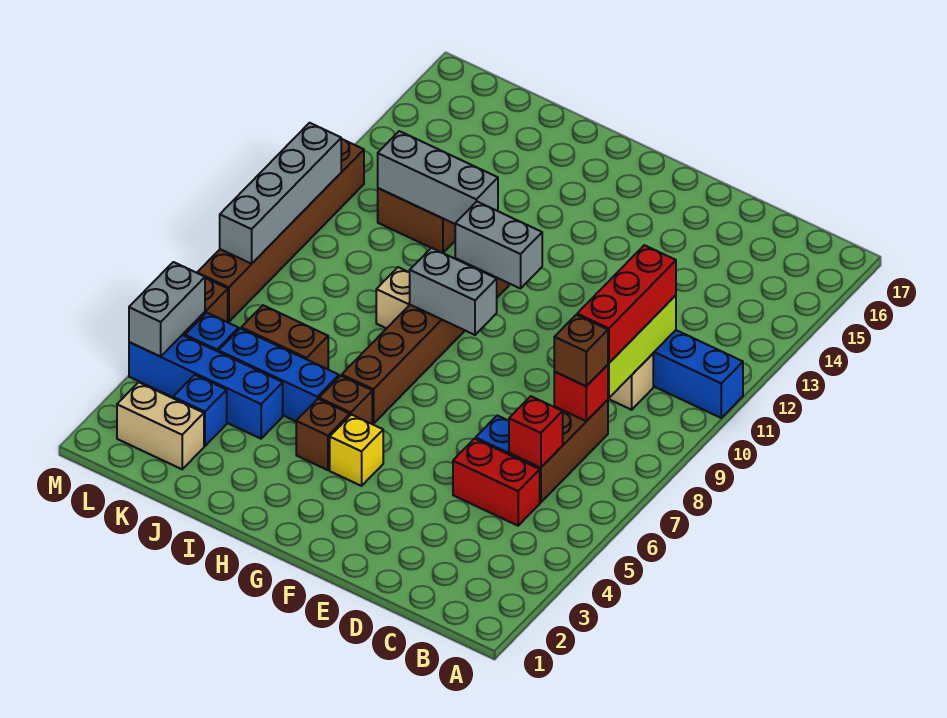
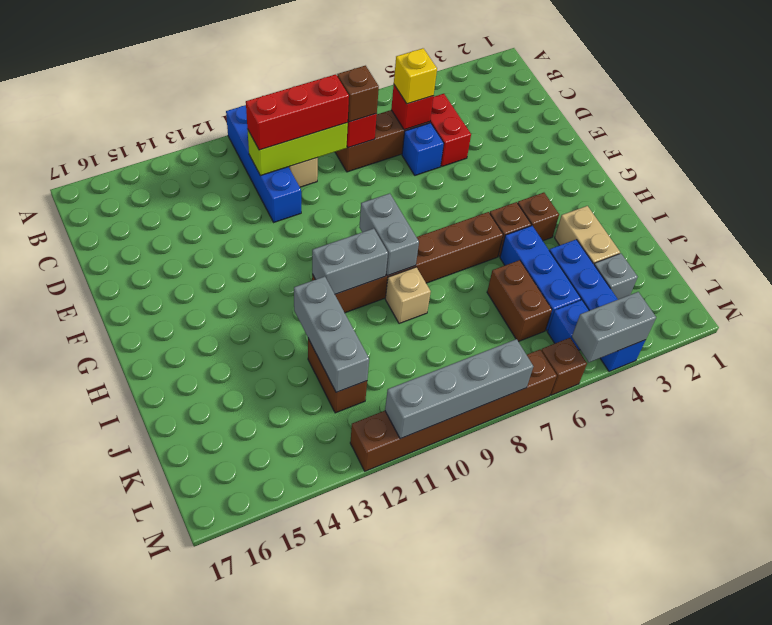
yellow brick G4 level 1 -> yellow brick C6 level 3
grey brick G11:H11 level 2 -> grey brick H10:H11 level 2
tan brick K2:L2 level 1 -> tan brick I3:J3 level 1
blue brick K3 level 1 -> grey brick K3 level 1

